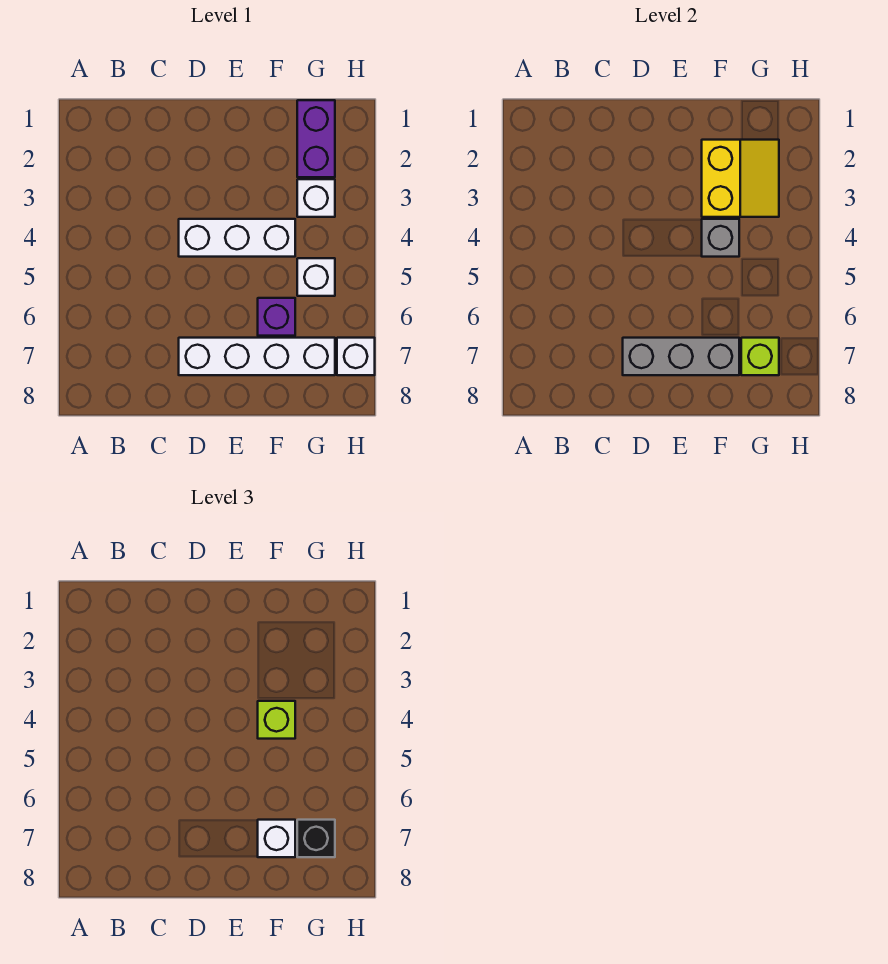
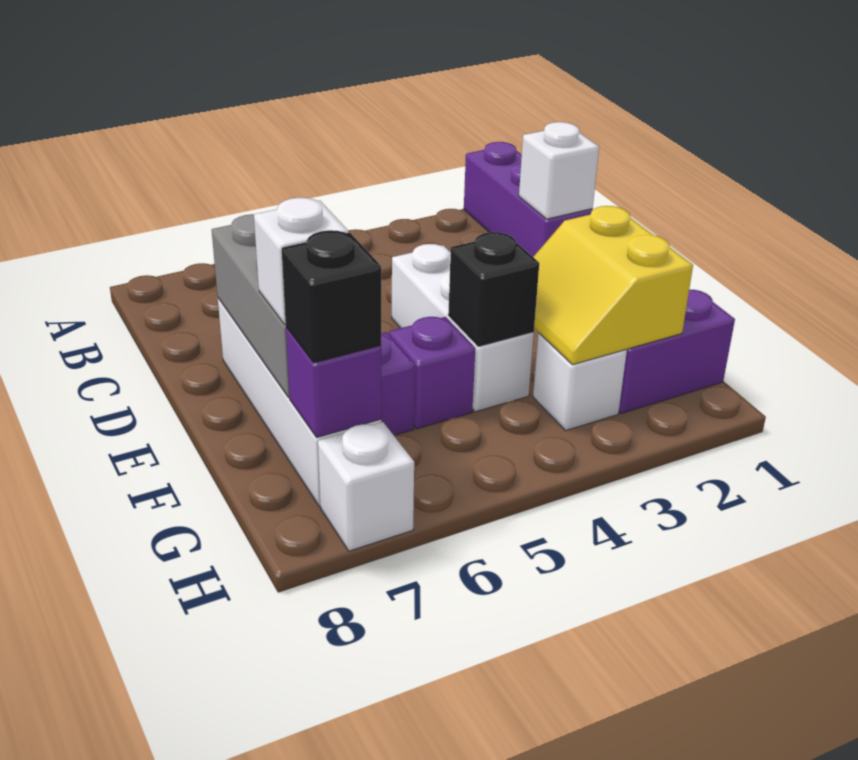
none -> purple brick A1:C1 level 1
yellow slope F2:G3 level 2 top F -> yellow slope F2:G3 level 2 top 2
grey brick F4 level 2 -> black brick F4 level 2
lime brick F4 level 3 -> none
none -> purple brick F5 level 1
white brick G5 level 1 -> white brick C1 level 2
lime brick G7 level 2 -> purple brick G7 level 2

